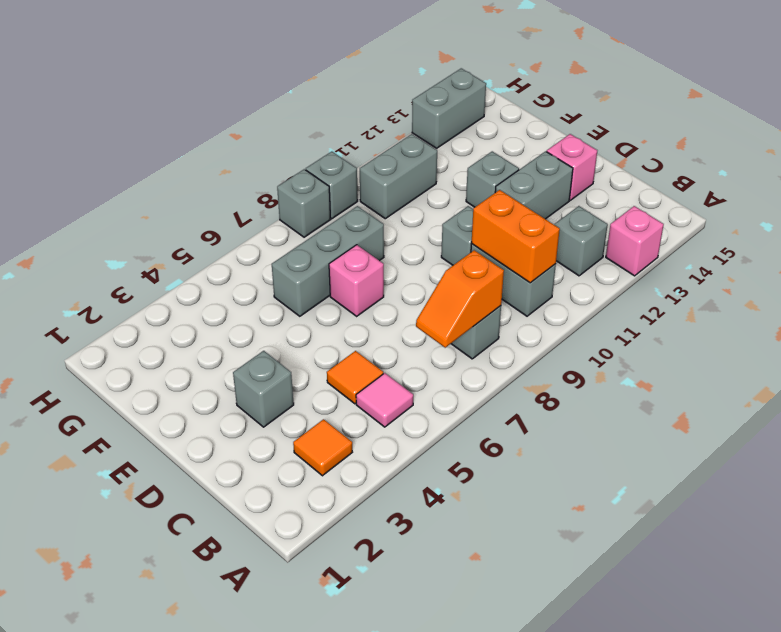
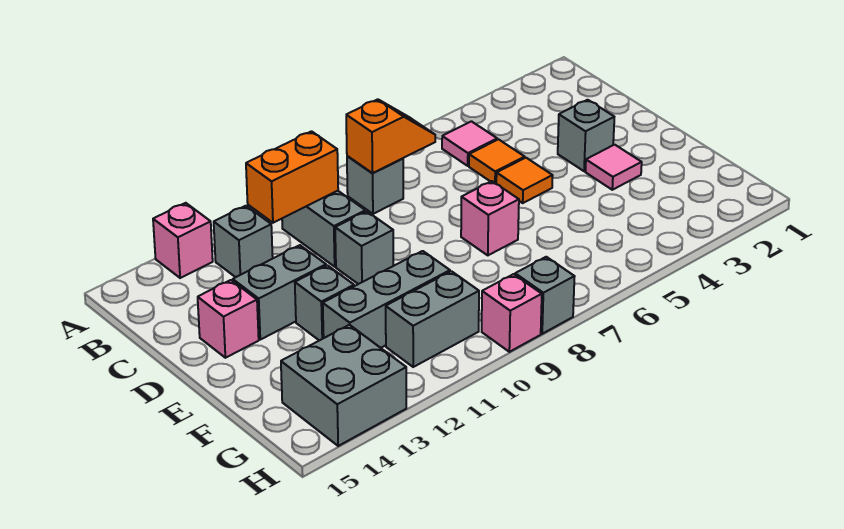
orange tile B3 level 1 -> orange tile D5 level 1
orange brick B10:C10 level 2 -> orange brick B10:B11 level 2
none -> pink tile E3 level 1
grey brick F6:F8 level 1 -> grey brick F10:F12 level 1
grey brick H9 level 1 -> pink brick H9 level 1
grey brick H13:H14 level 1 -> grey brick G13:H14 level 1

